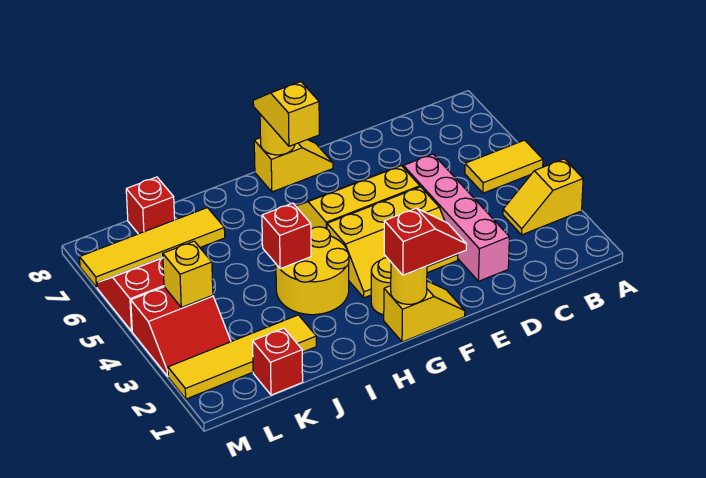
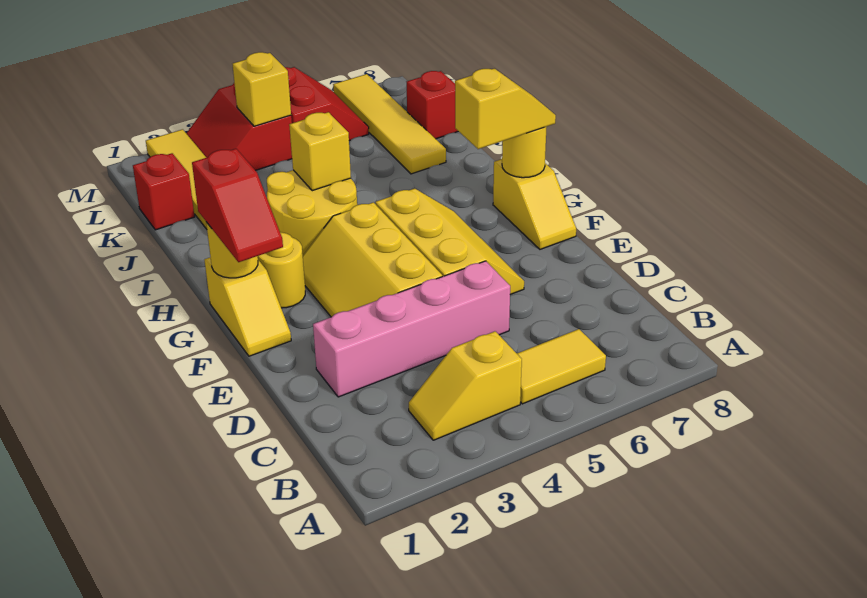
yellow slope A3:B3 level 1 top A -> yellow slope B3:B4 level 1 top 4
yellow tile A5:B5 level 1 -> yellow tile B5:B6 level 1
red brick I4 level 2 -> yellow brick I4 level 2

